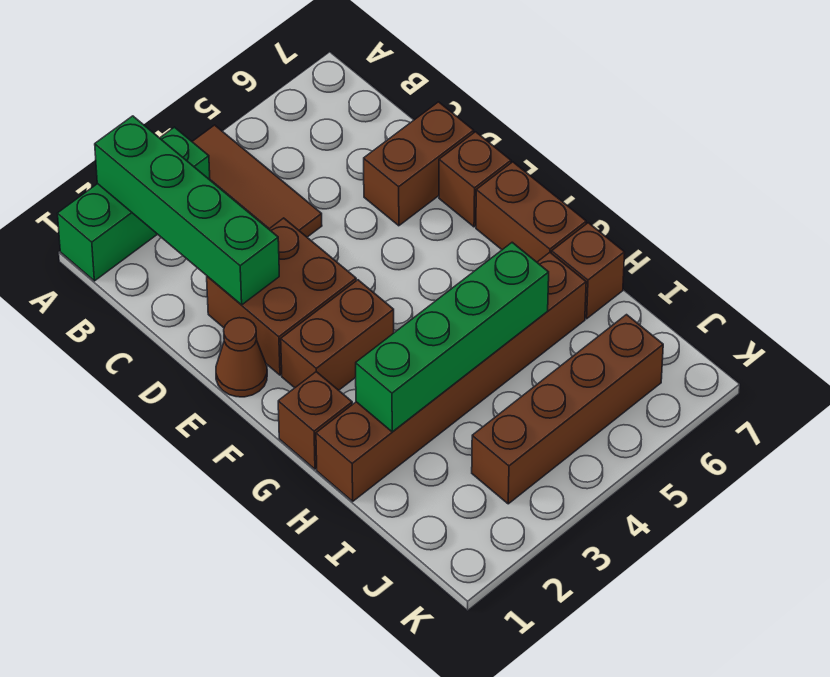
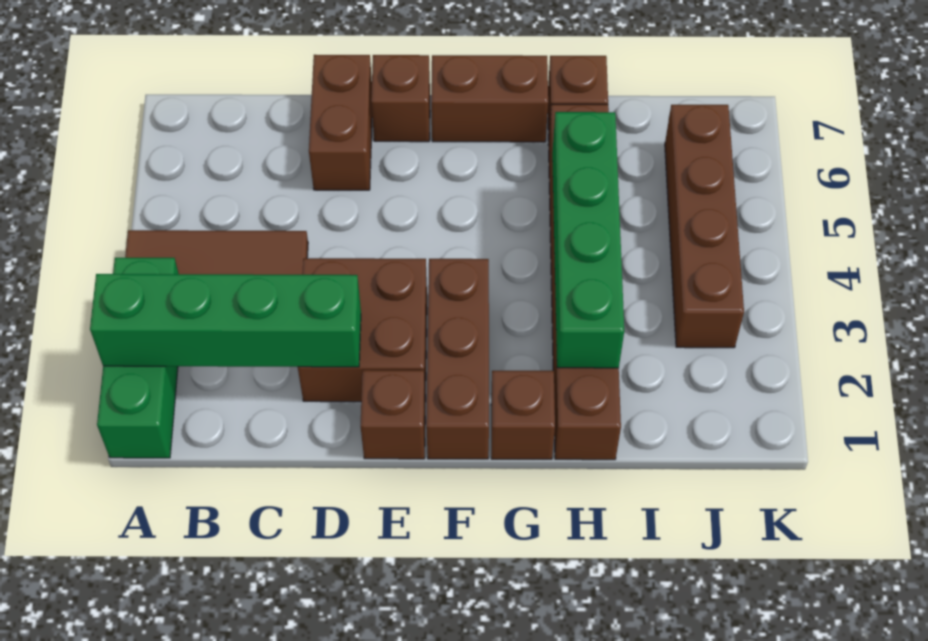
brown cone E1 level 1 -> brown brick E1 level 1
brown brick F2:F3 level 1 -> brown brick F1:F3 level 1

